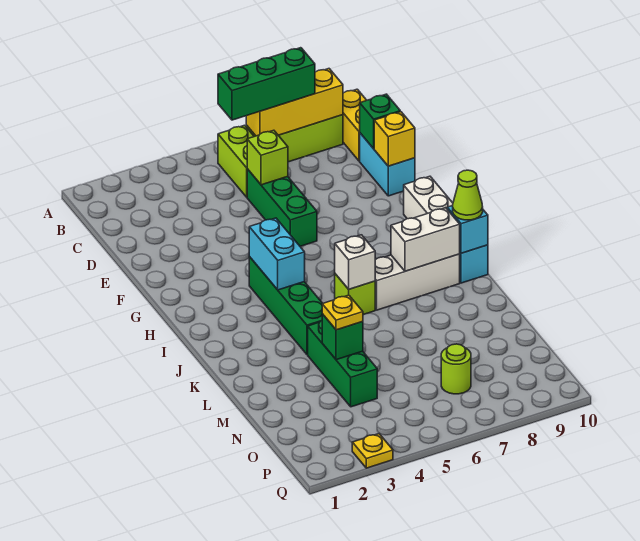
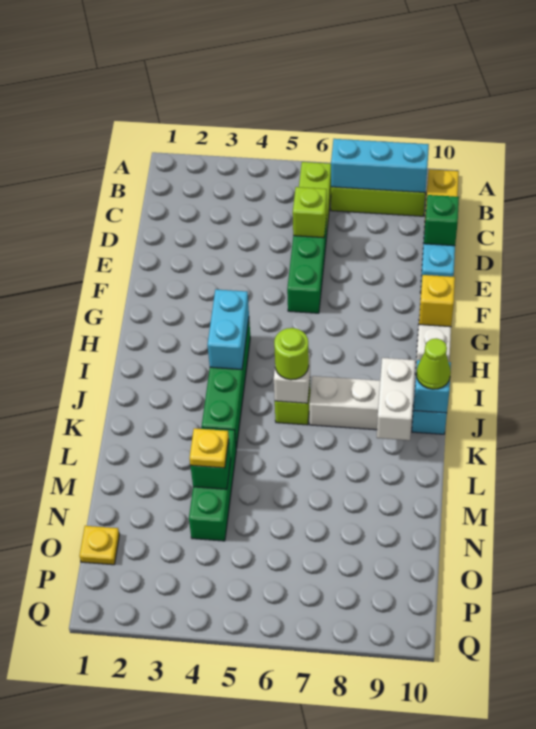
green brick B6:B8 level 3 -> none
yellow brick B7:B9 level 2 -> cyan brick B7:B9 level 2
yellow brick E10 level 2 -> yellow brick G10 level 2
white brick J8:J9 level 2 -> white brick J9:K9 level 2
lime round brick O7 level 1 -> lime round brick J6 level 3
yellow plate Q3 level 1 -> yellow plate O1 level 1

